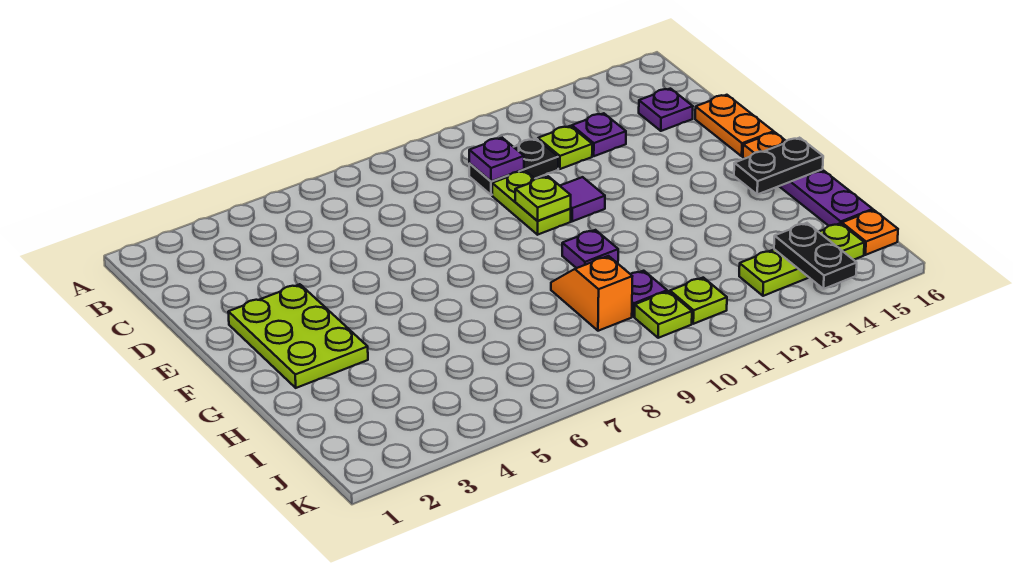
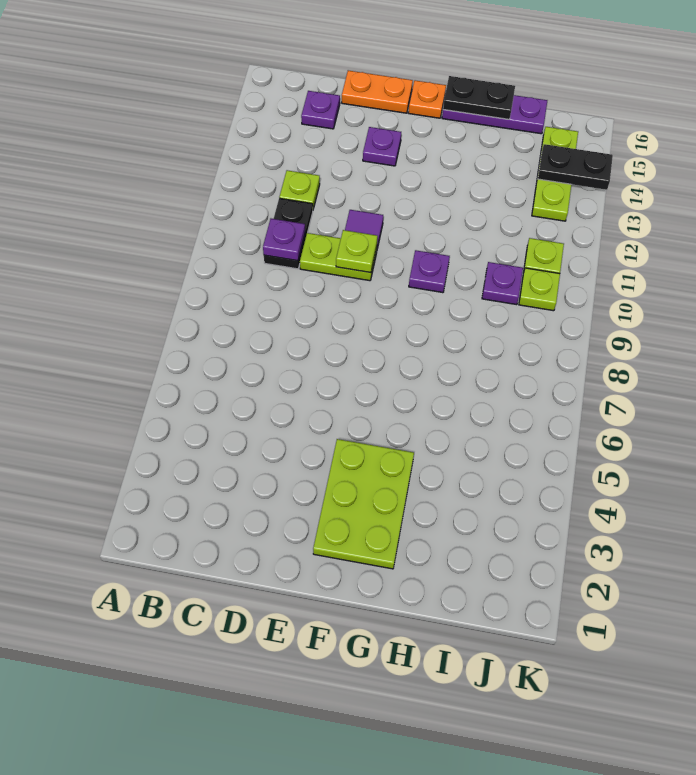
purple plate C13 level 1 -> purple plate E14 level 1
lime plate E2:G3 level 1 -> lime plate F2:G4 level 1
black plate G15:G16 level 2 -> black plate G16:H16 level 2
orange slope H9:I9 level 1 top I -> none
orange plate J16 level 1 -> none

